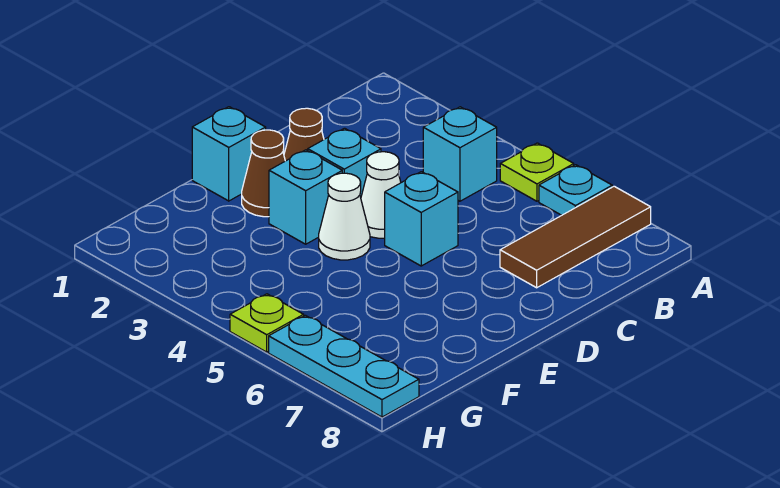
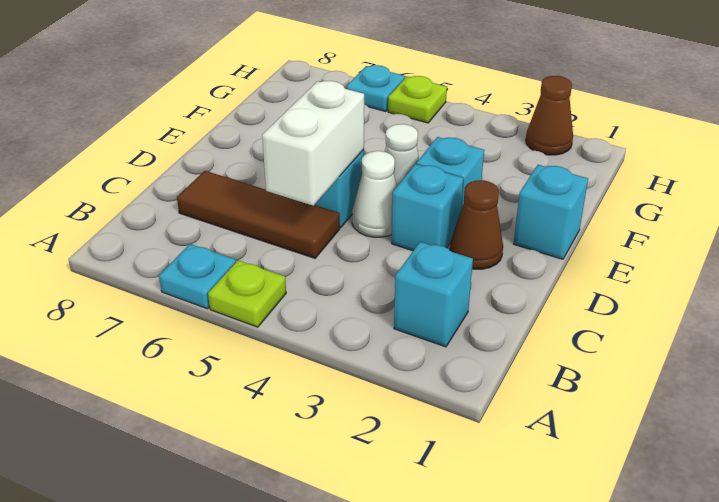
brown tile A7:C7 level 1 -> brown tile C5:C7 level 1
cyan brick B4 level 1 -> cyan brick B2 level 1
none -> white brick C5:D5 level 2
brown cone E2 level 1 -> brown cone H2 level 1
cyan plate H6:H8 level 1 -> cyan plate H6 level 1

